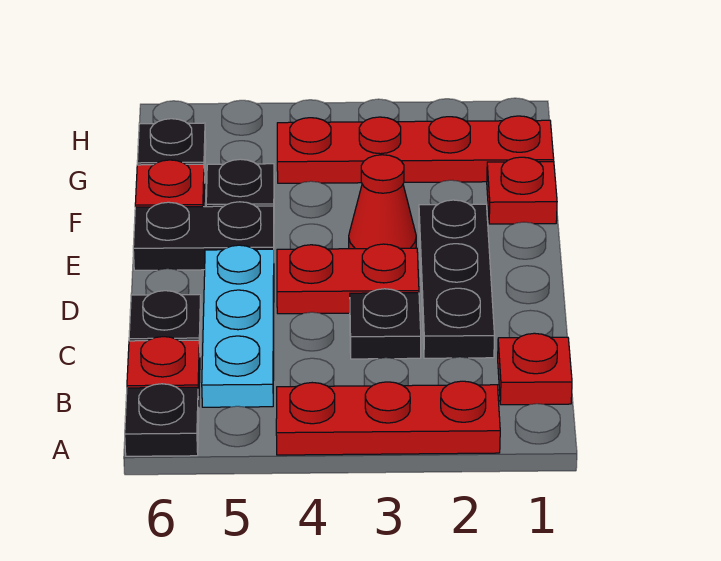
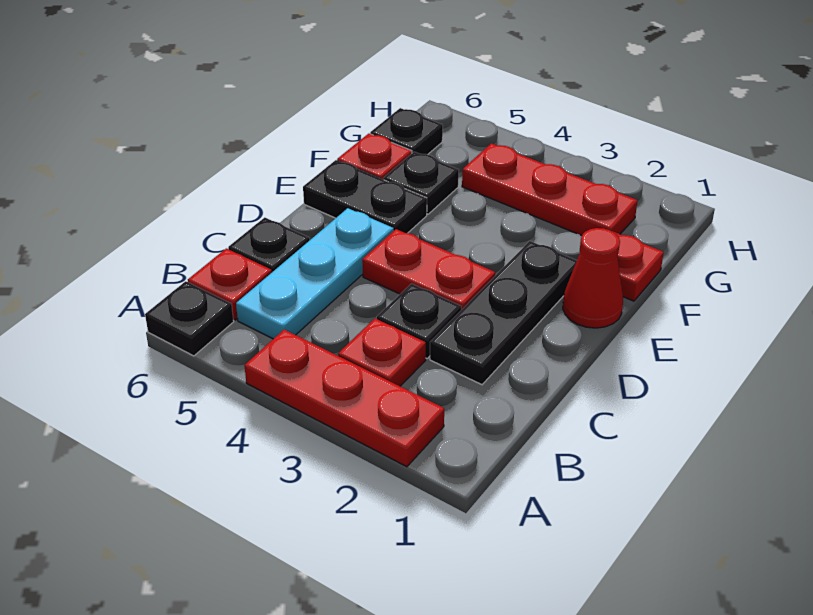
red plate B1 level 1 -> red plate B3 level 1
red cone E3 level 1 -> red cone E1 level 1
red plate G1:G4 level 1 -> red plate G2:G4 level 1

